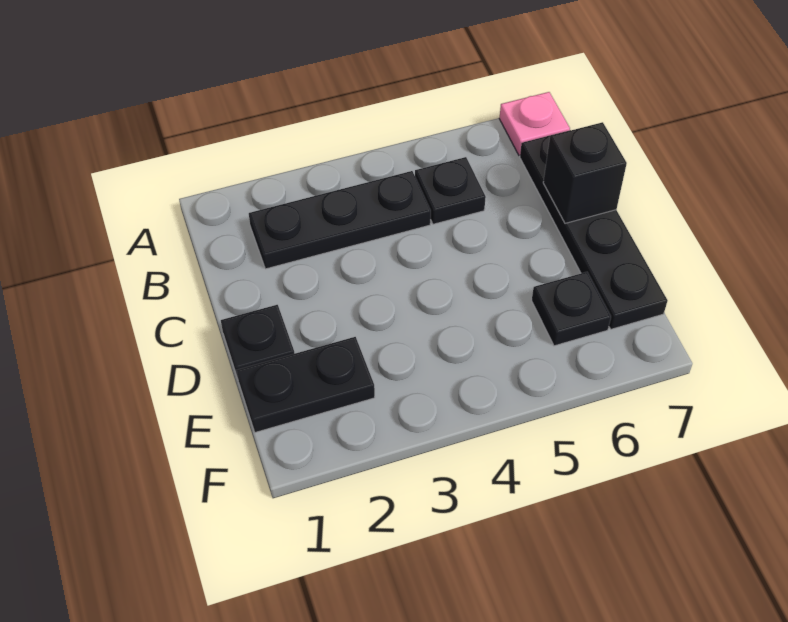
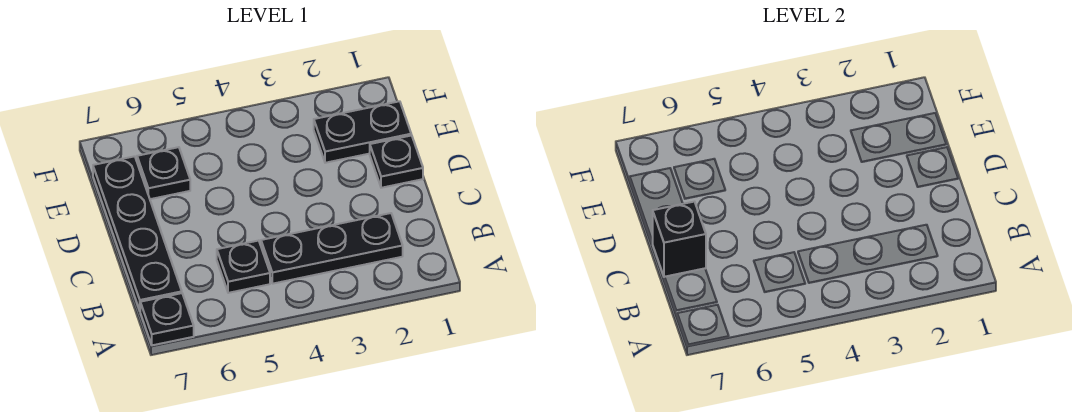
pink plate A7 level 1 -> black plate A7 level 1

